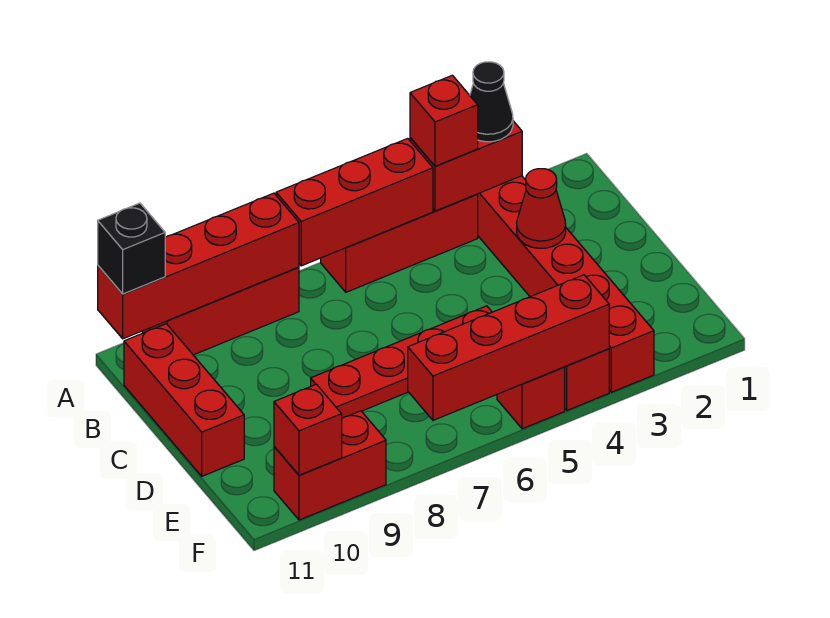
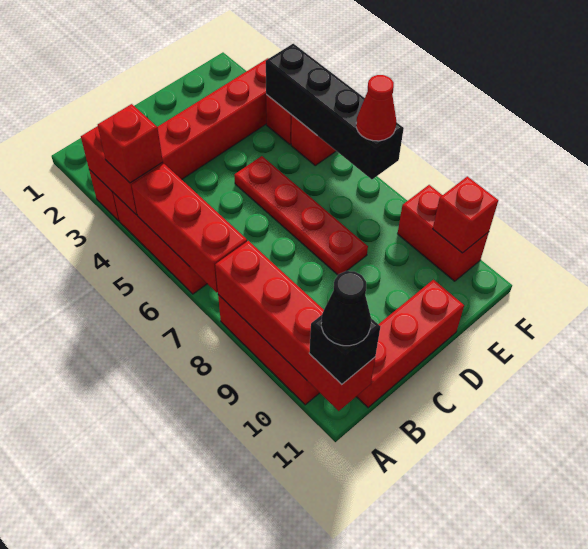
black cone A3 level 3 -> black cone A11 level 4
red cone C3 level 2 -> red cone F7 level 3
red brick F4:F7 level 2 -> black brick F4:F7 level 2

